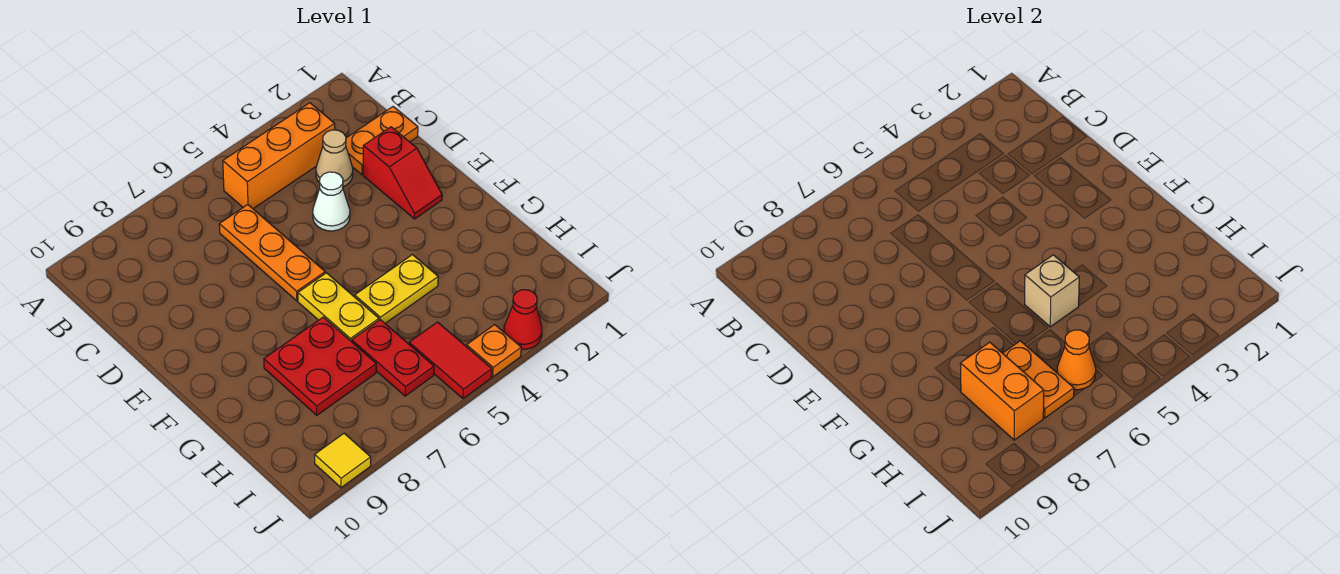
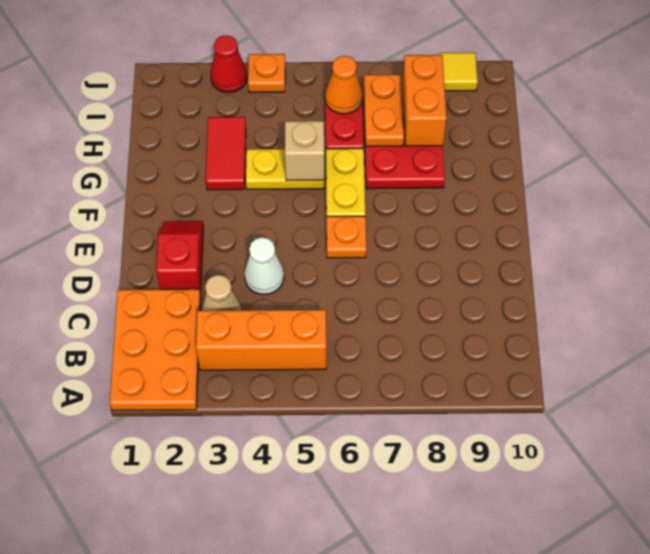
orange plate C1:C2 level 1 -> orange plate A1:C2 level 1
orange plate C6:E6 level 1 -> orange plate E6 level 1
red tile I5:J5 level 1 -> red tile G3:H3 level 1

